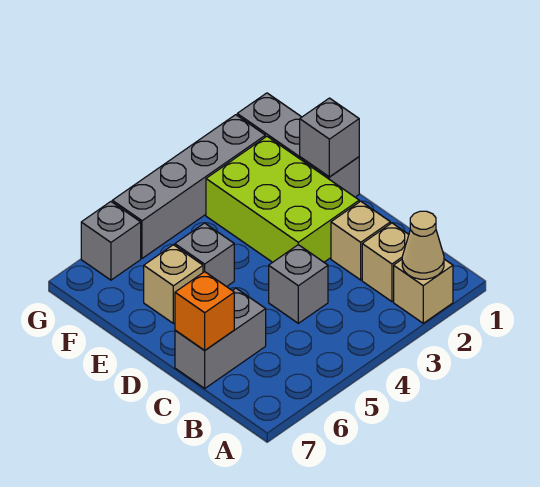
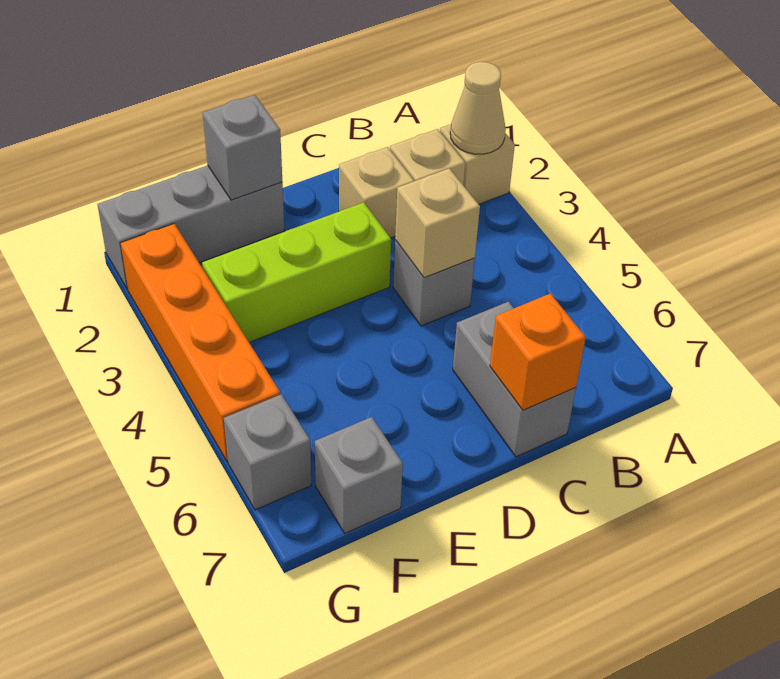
lime brick D2:F3 level 1 -> lime brick D3:F3 level 1
grey brick E5 level 1 -> grey brick F7 level 1
tan brick E6 level 1 -> tan brick C4 level 2
grey brick G2:G5 level 1 -> orange brick G2:G5 level 1

